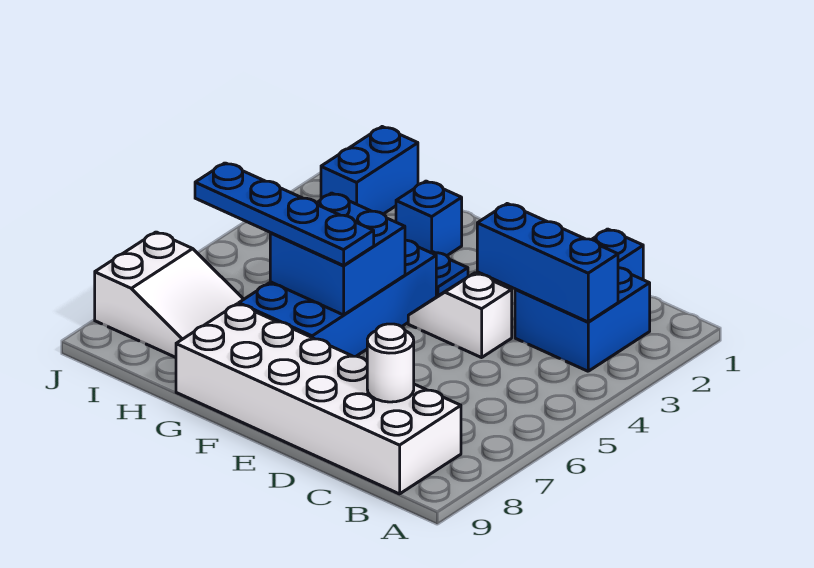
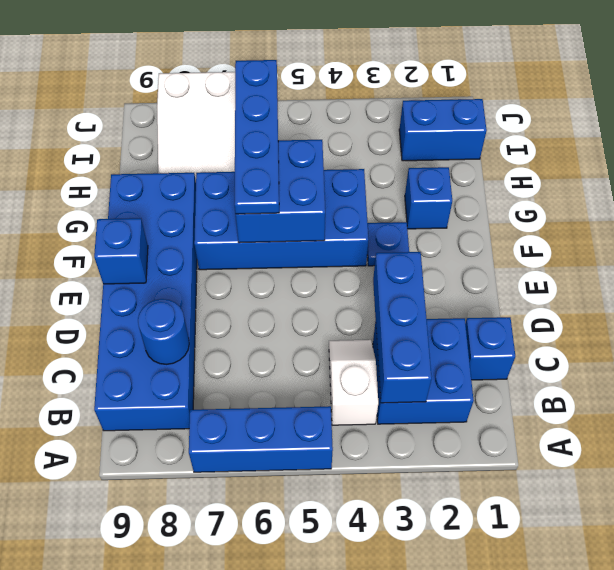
none -> blue brick A5:A7 level 1
white brick B8:G9 level 1 -> blue brick B8:G9 level 1
white round brick C8 level 2 -> blue round brick C8 level 2
white slope D4:E4 level 1 top D -> white slope B4:C4 level 1 top B
none -> blue brick E9 level 2

